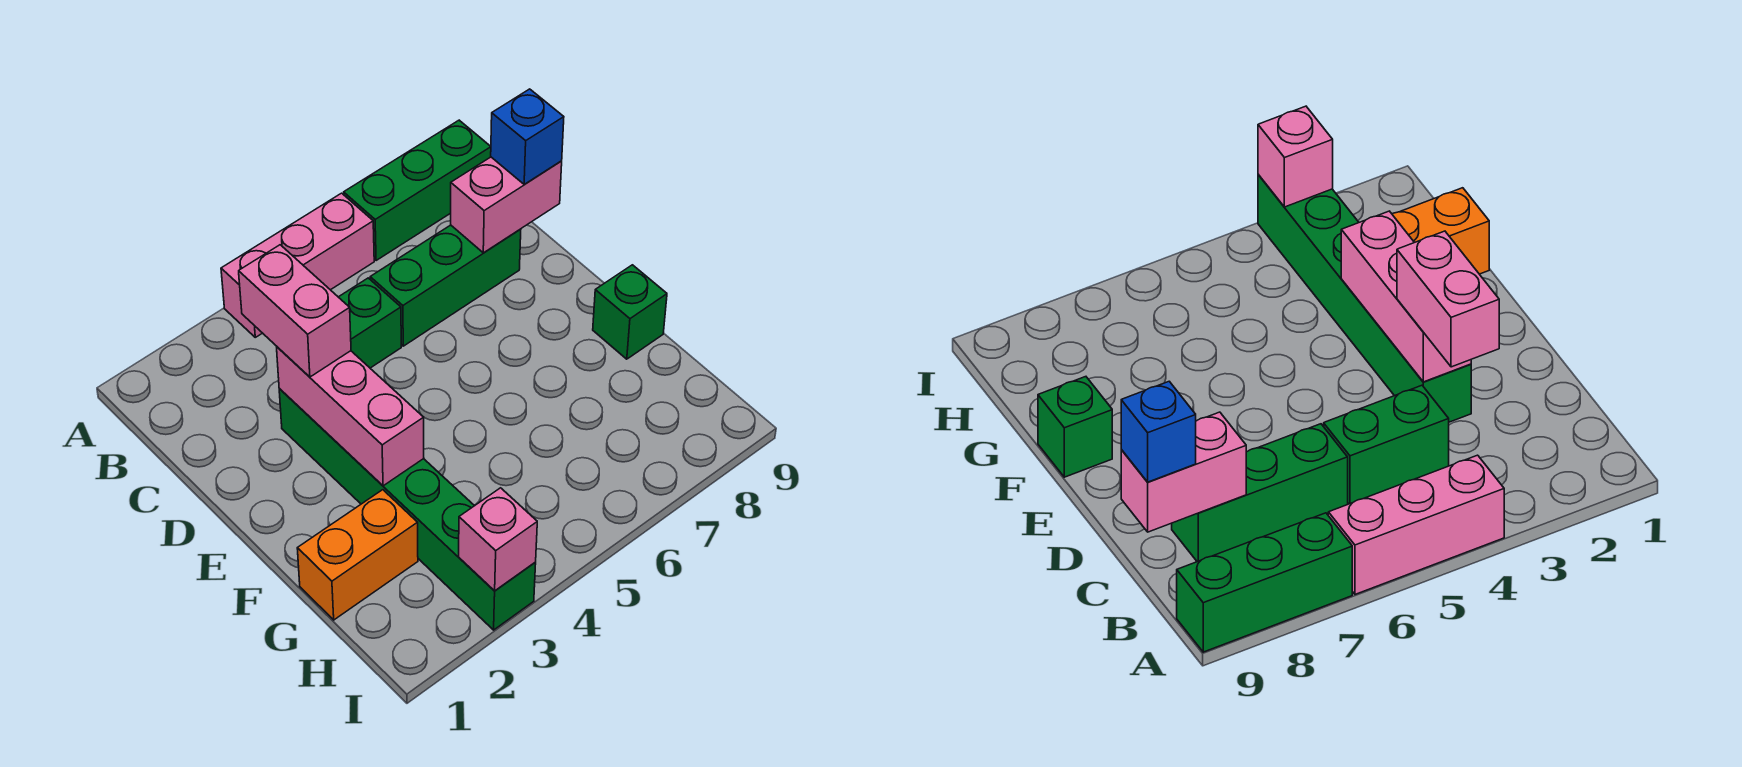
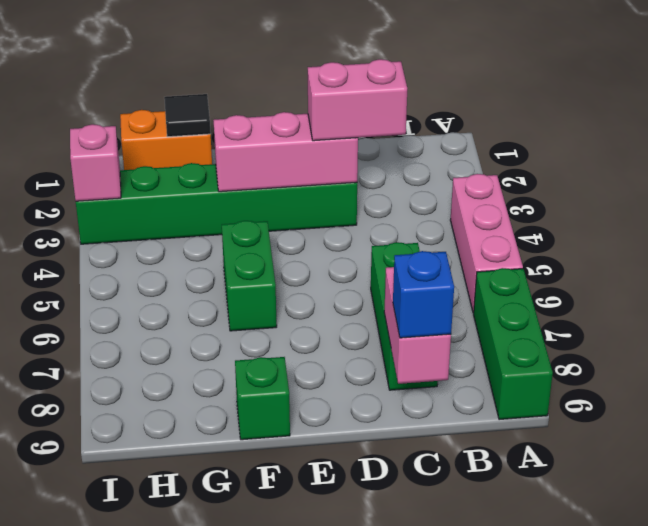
green brick C4:C5 level 1 -> green brick F5:F6 level 1
orange brick G1:G2 level 1 -> orange brick G1:H1 level 1
none -> black tile G1 level 2

